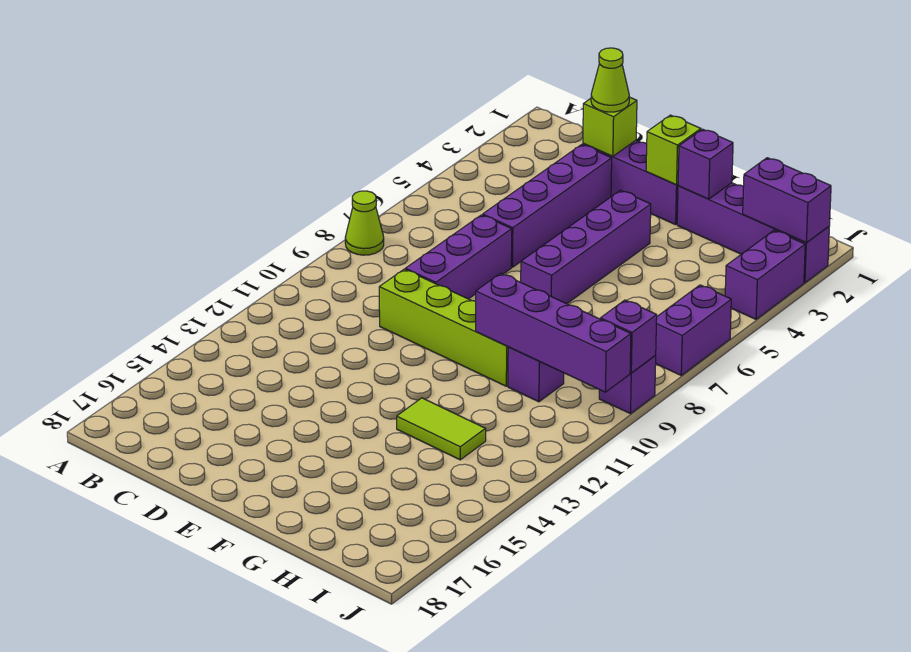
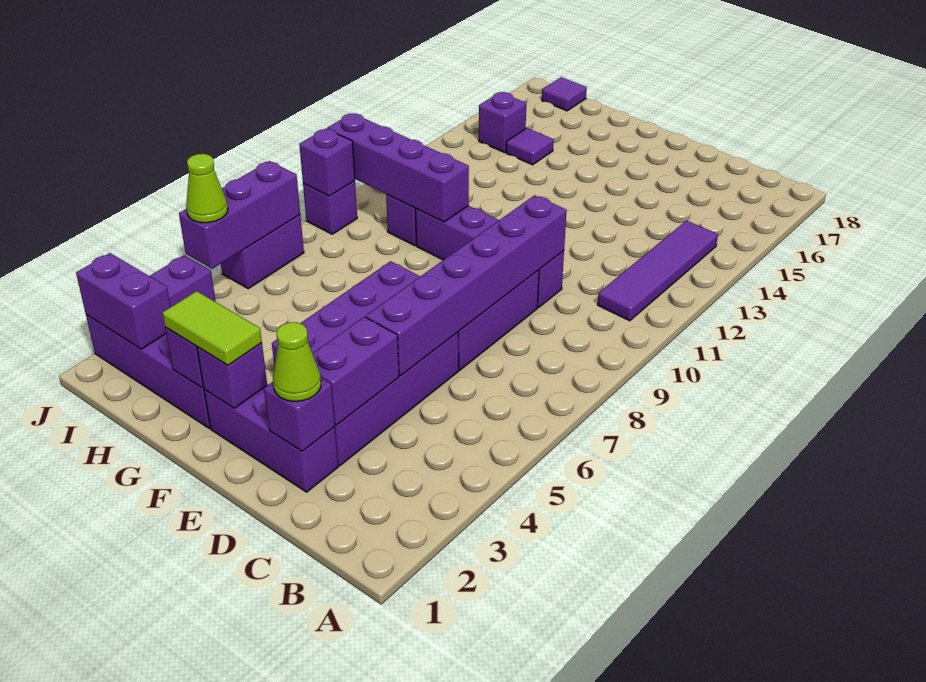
lime cone A8 level 1 -> lime cone J5 level 3
none -> purple tile B11:B14 level 1
lime brick D2 level 2 -> purple brick D2 level 2
none -> purple brick D3:D4 level 2
none -> purple brick D5:D10 level 2
lime brick D10:G10 level 1 -> purple brick D10:G10 level 1
lime brick F2 level 2 -> purple brick F2 level 2
lime tile G13:H13 level 1 -> lime tile F2:G2 level 3
none -> purple tile H15 level 1
none -> purple brick I15 level 1
none -> purple tile I18 level 1
none -> purple brick J5:J7 level 2

